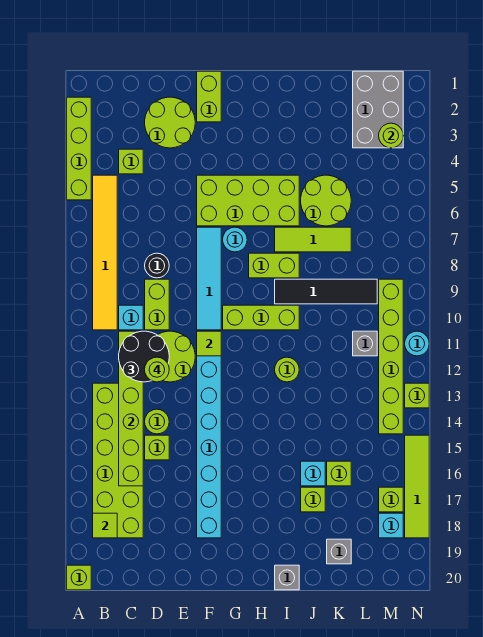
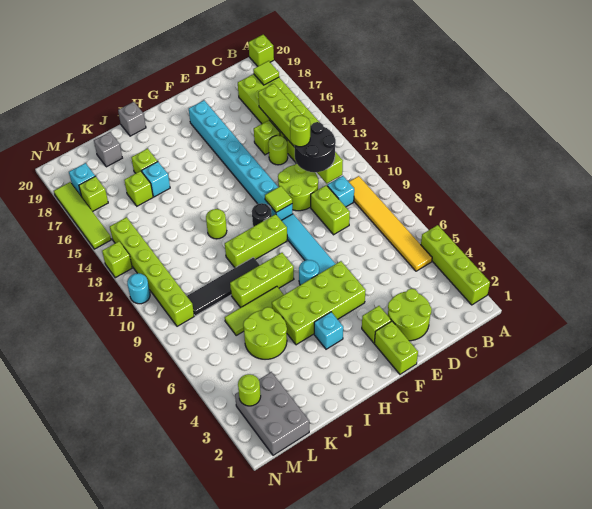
lime brick C4 level 1 -> lime brick F3 level 1
black round brick D8 level 1 -> black round brick G11 level 1
none -> cyan brick H4 level 1
lime brick H8:I8 level 1 -> lime brick H8:J8 level 1
grey brick L11 level 1 -> none

